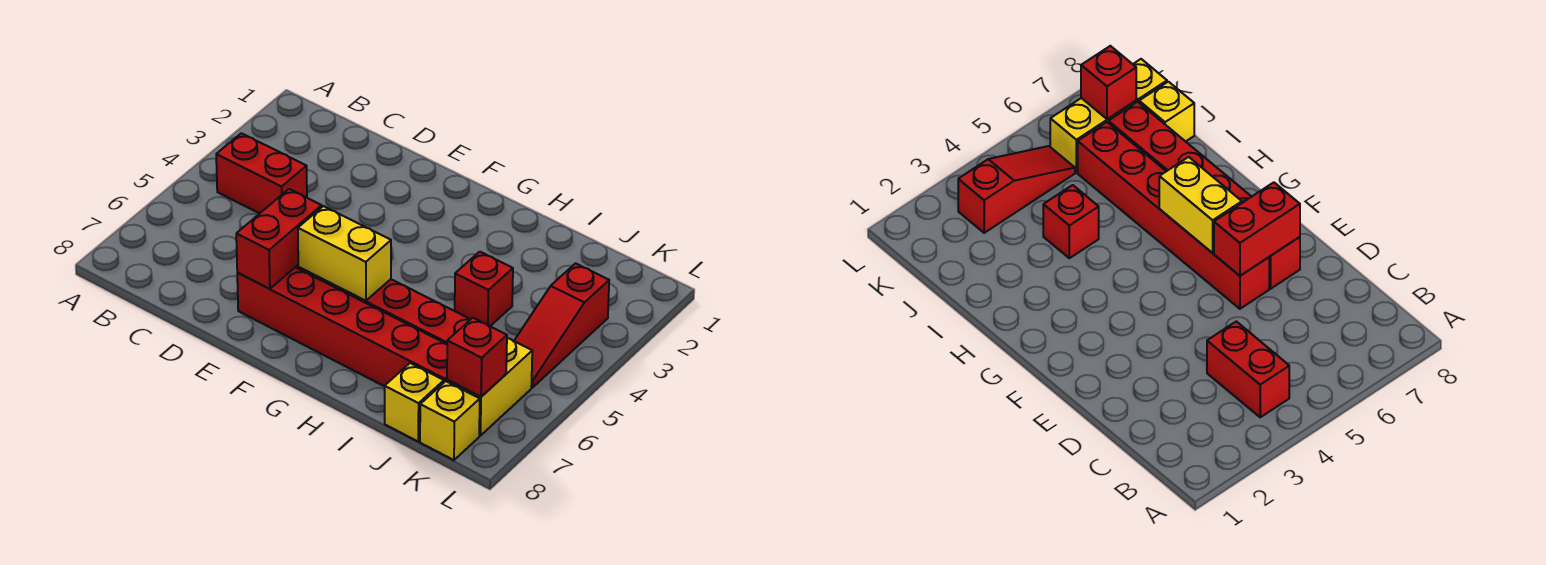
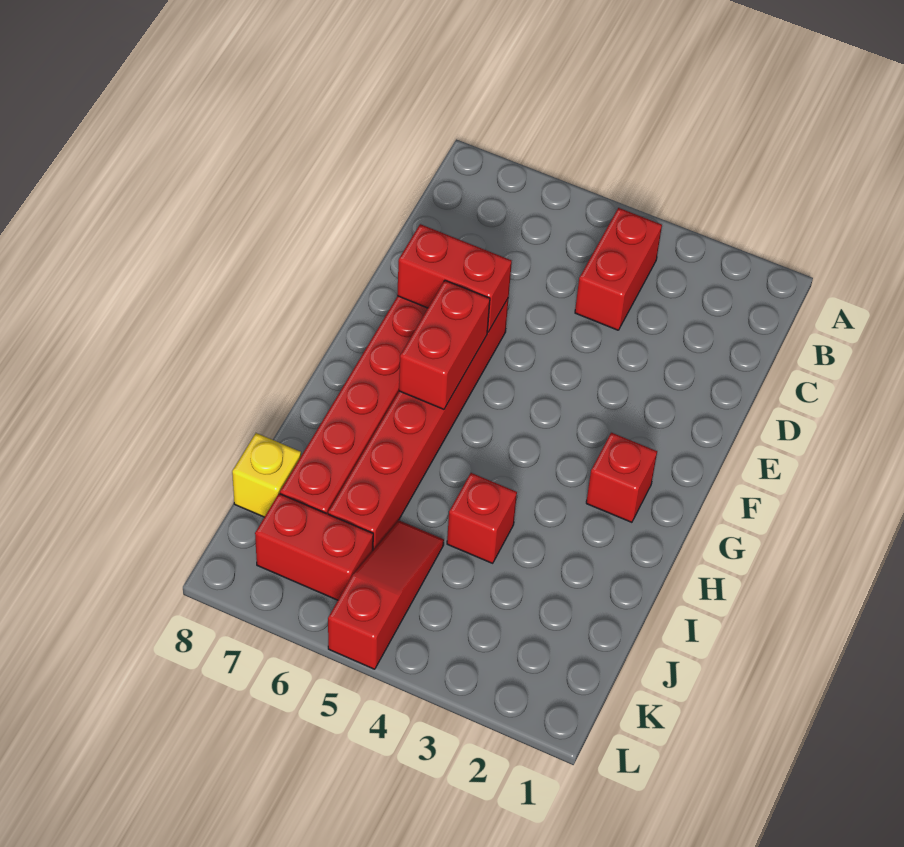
yellow brick F6:G6 level 2 -> red brick F6:G6 level 2
red slope K3:K5 level 1 top 3 -> red slope J5:L5 level 1 top L
yellow brick K6:K7 level 1 -> red brick K6:K7 level 1
red brick K7 level 2 -> red brick G2 level 1
yellow brick K8 level 1 -> none

